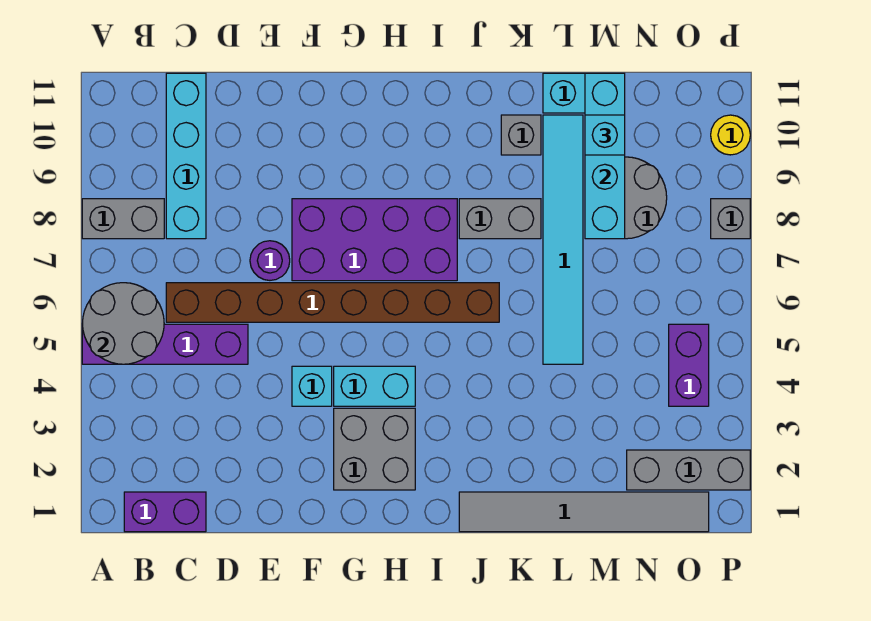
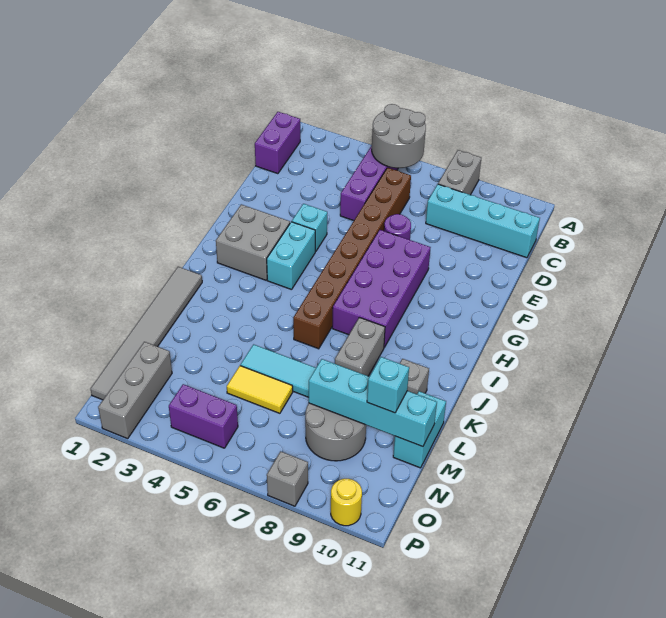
none -> yellow tile M5:M6 level 1

